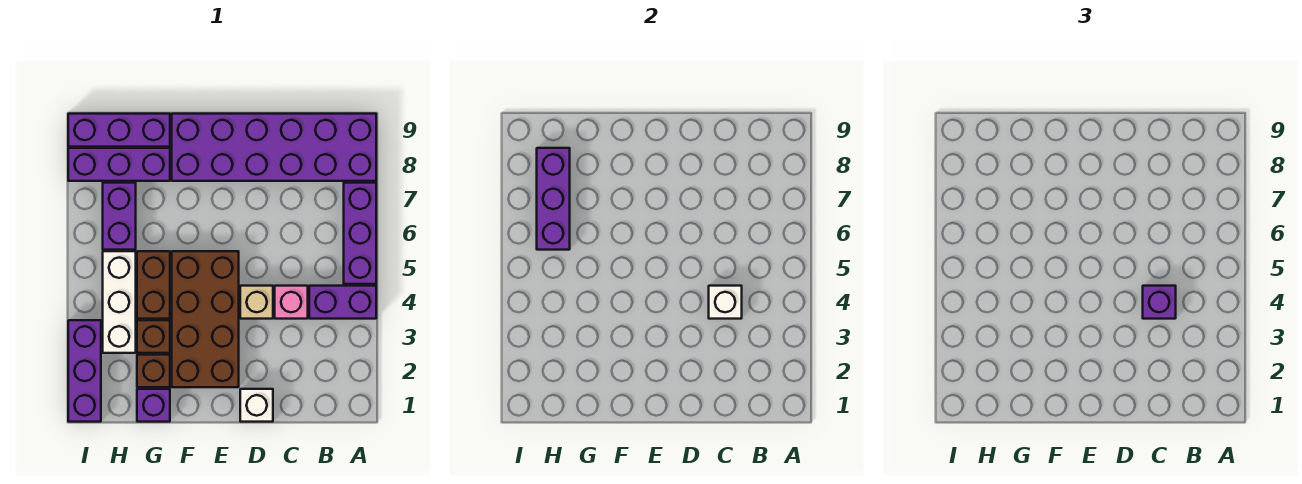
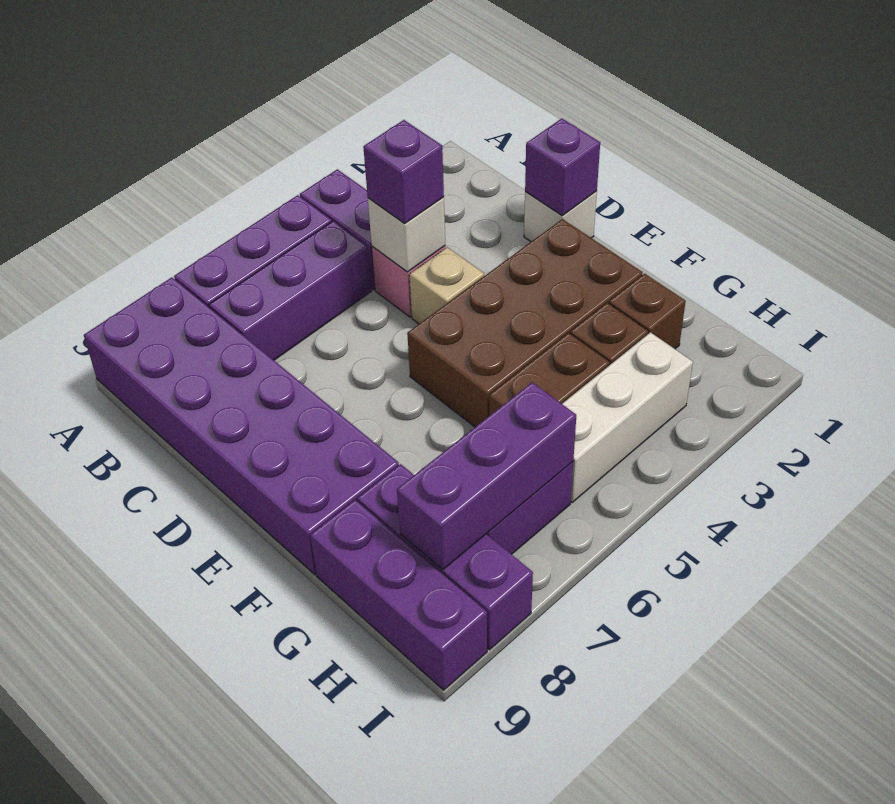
purple brick G1 level 1 -> purple brick D1 level 2
purple brick I1:I3 level 1 -> purple brick B5:B7 level 1

